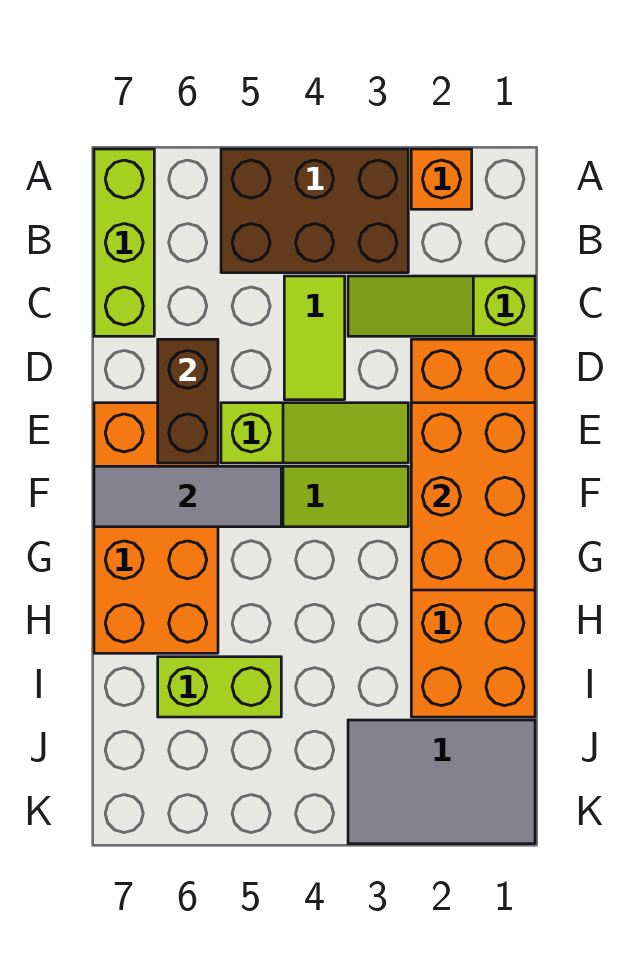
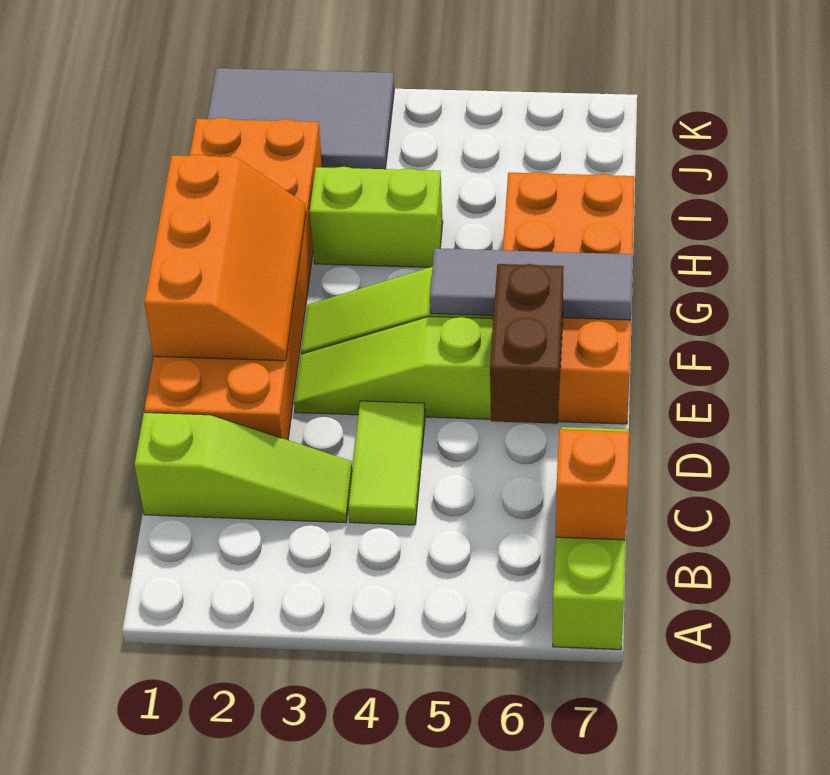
orange brick A2 level 1 -> orange brick B7 level 2
brown brick A3:B5 level 1 -> none
orange brick E1:G2 level 2 -> orange slope E1:G2 level 2 top 1
lime brick I5:I6 level 1 -> lime brick H3:H4 level 1

